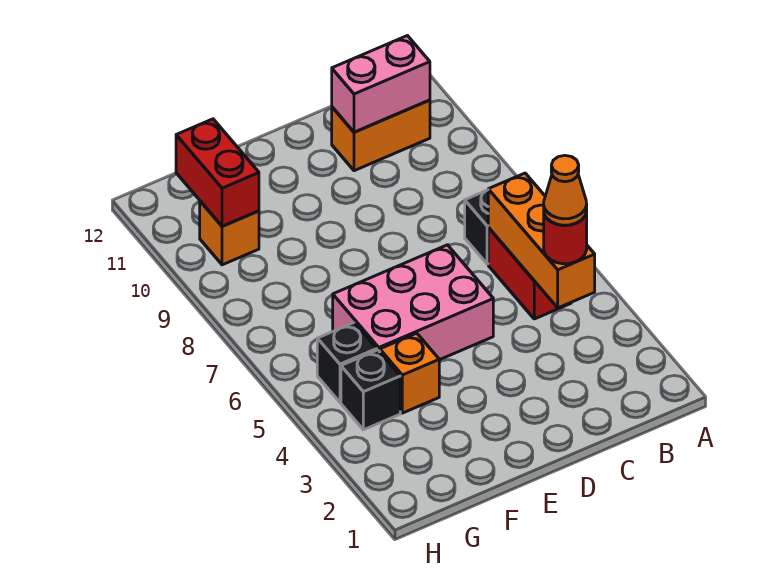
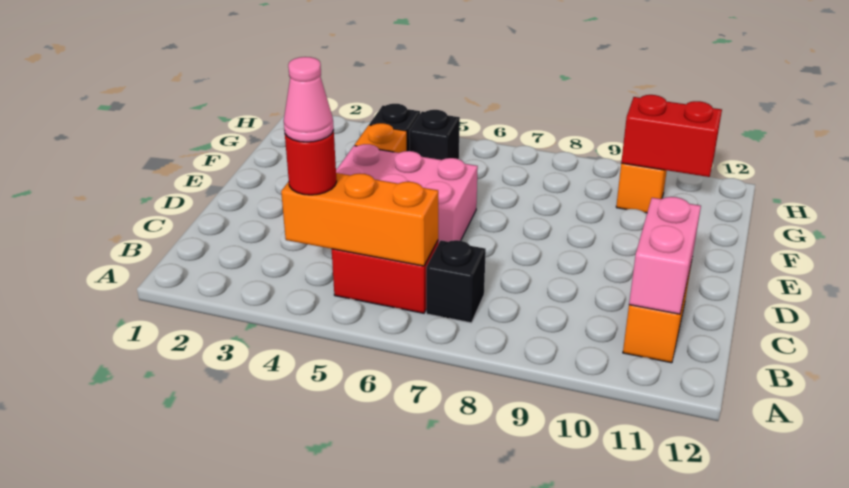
orange cone B4 level 4 -> pink cone B4 level 4
pink brick D5:F6 level 1 -> pink brick D4:E6 level 1

